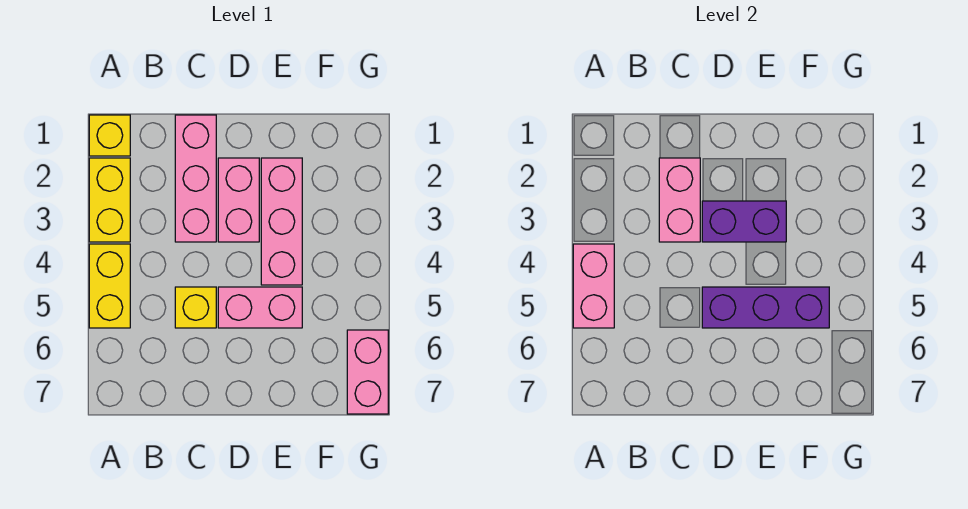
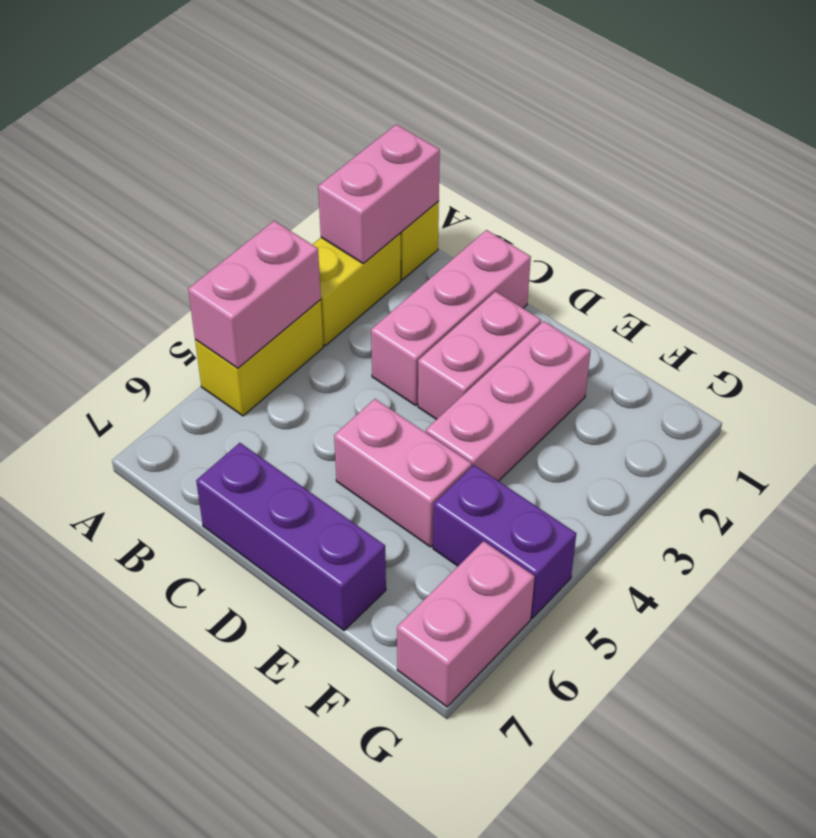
pink brick C2:C3 level 2 -> pink brick A1:A2 level 2
yellow brick C5 level 1 -> none
purple brick D3:E3 level 2 -> purple brick F5:G5 level 1
purple brick D5:F5 level 2 -> purple brick C7:E7 level 1

